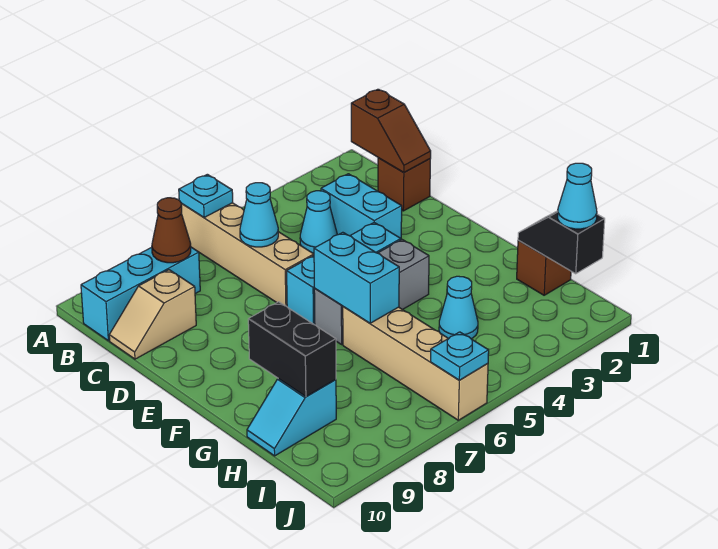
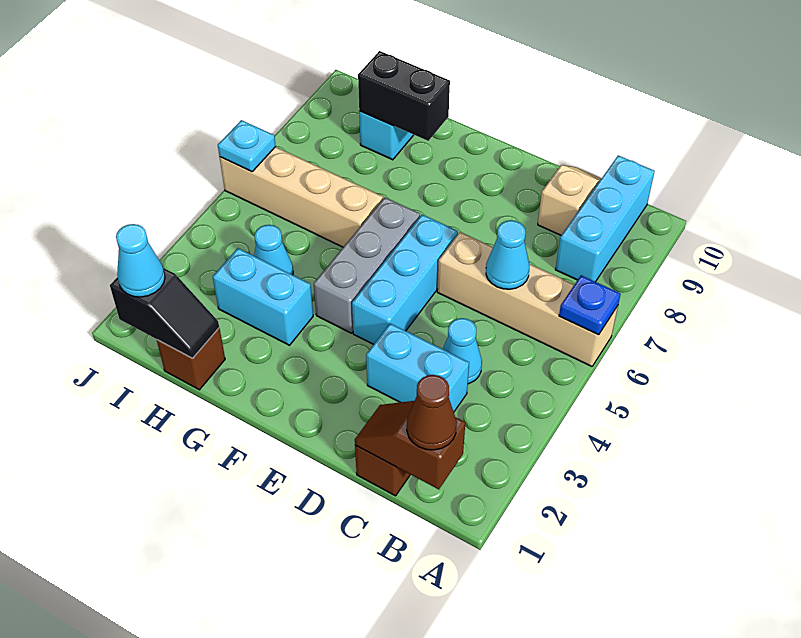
cyan plate A6 level 2 -> blue plate A6 level 2
brown cone B8 level 2 -> brown cone B1 level 3
cyan brick F6:G6 level 2 -> cyan brick G3:H3 level 1

